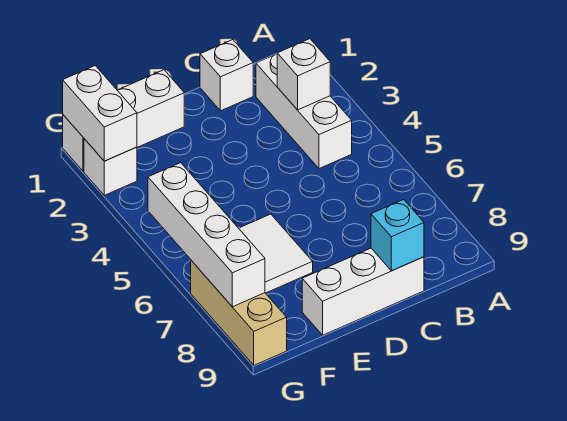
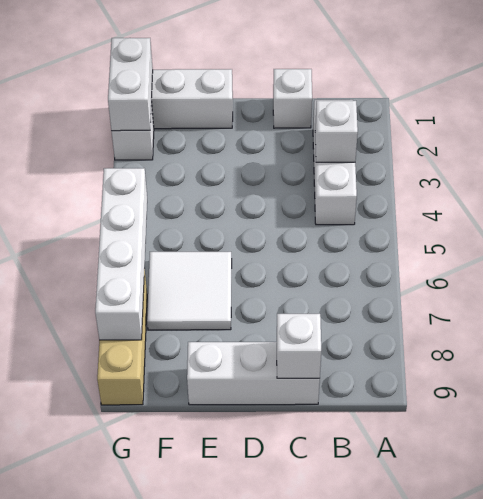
cyan brick C9 level 2 -> white brick C9 level 2

